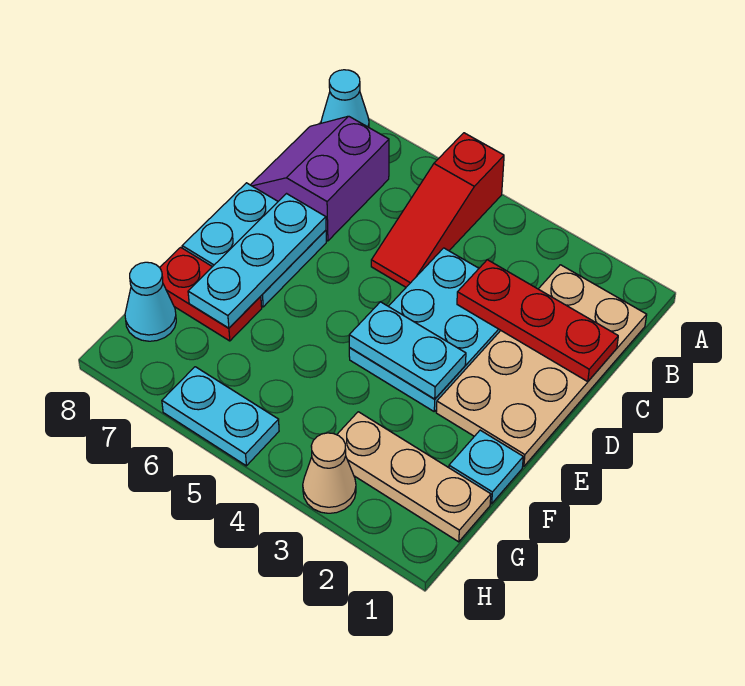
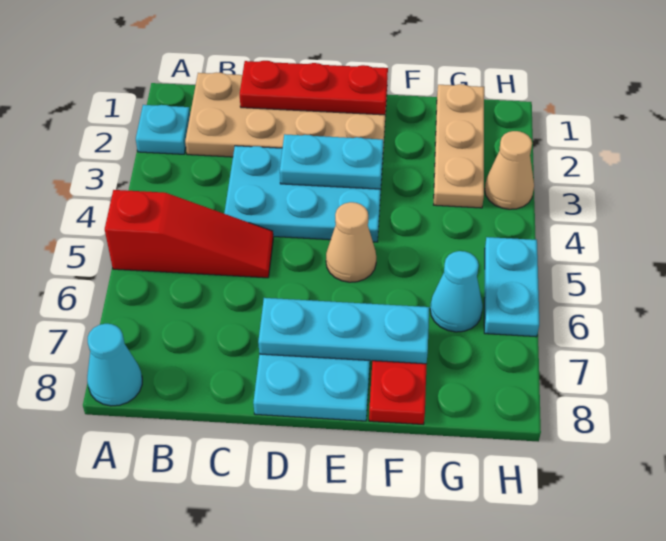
purple slope B7:C8 level 1 top 7 -> none
red plate C1:C3 level 2 -> red plate C1:E1 level 2
cyan plate E3:E4 level 2 -> cyan plate D3:E3 level 2
none -> tan cone E5 level 1
cyan plate F1 level 1 -> cyan plate A2 level 1
cyan cone G8 level 1 -> cyan cone G6 level 1

